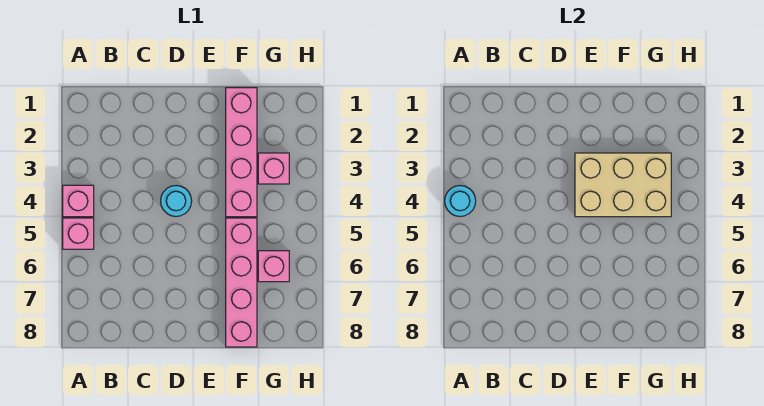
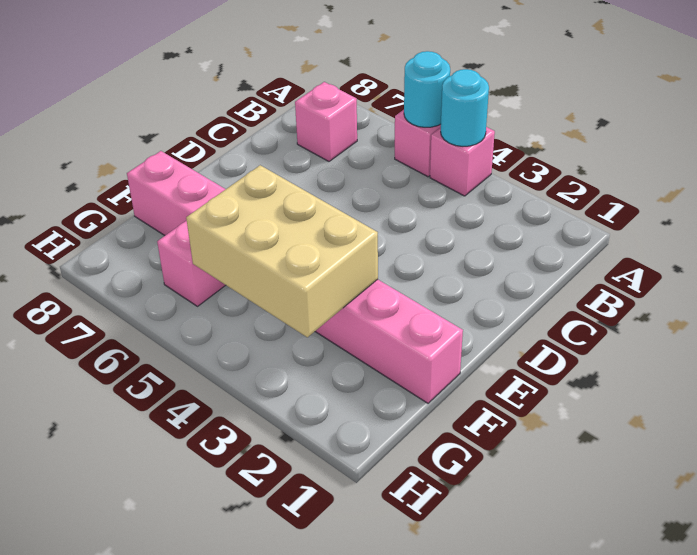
cyan round brick D4 level 1 -> cyan round brick A5 level 2
tan brick E3:G4 level 2 -> tan brick F3:G5 level 2
pink brick G3 level 1 -> pink brick B7 level 1

